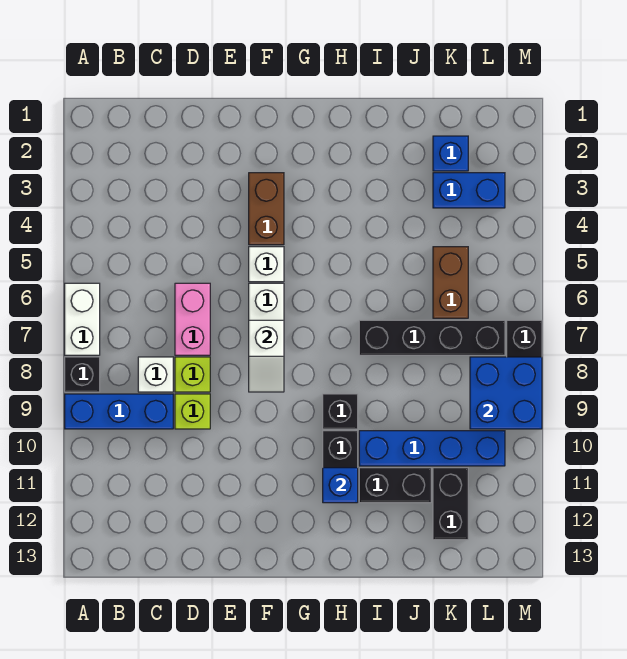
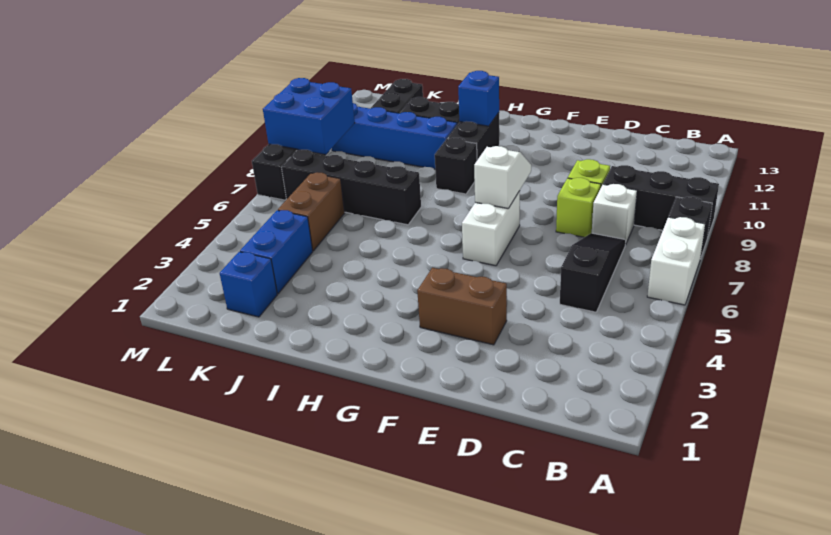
blue brick A9:C9 level 1 -> black brick A9:C9 level 1
none -> black slope C5:C7 level 1 top 5
pink brick D6:D7 level 1 -> none
brown brick F3:F4 level 1 -> brown brick E3:F3 level 1
white brick F5 level 1 -> none
blue brick K3:L3 level 1 -> blue brick K3:K4 level 1

